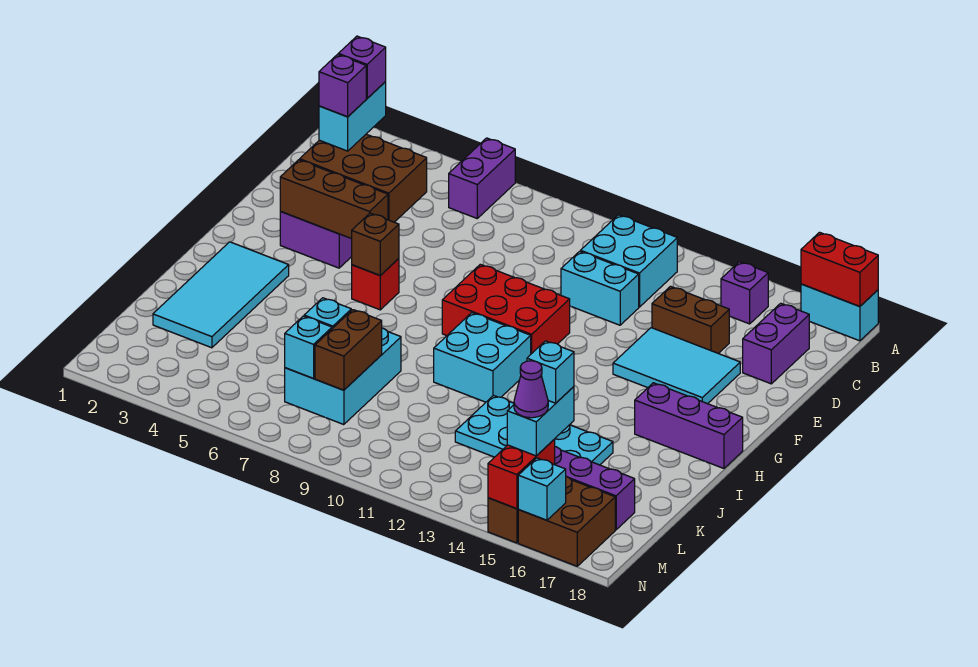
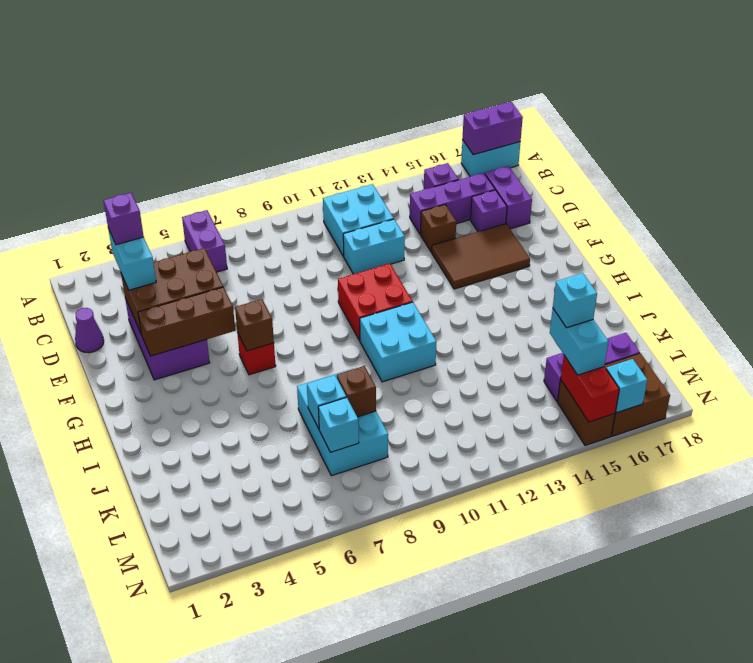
red brick A17:A18 level 2 -> purple brick A17:A18 level 2
purple brick D3 level 4 -> purple brick D16 level 1
brown brick D14:D15 level 1 -> brown brick D14 level 1
cyan tile E14:F16 level 1 -> brown tile E14:F16 level 1
red brick F9:G11 level 1 -> red brick F10:G11 level 1
cyan tile H2:K3 level 1 -> none
purple brick H16:H18 level 1 -> purple brick C14:C16 level 1
cyan plate J12:K15 level 1 -> none
brown brick K8:L8 level 2 -> brown brick K8 level 2
purple cone M15 level 4 -> purple cone D1 level 1

